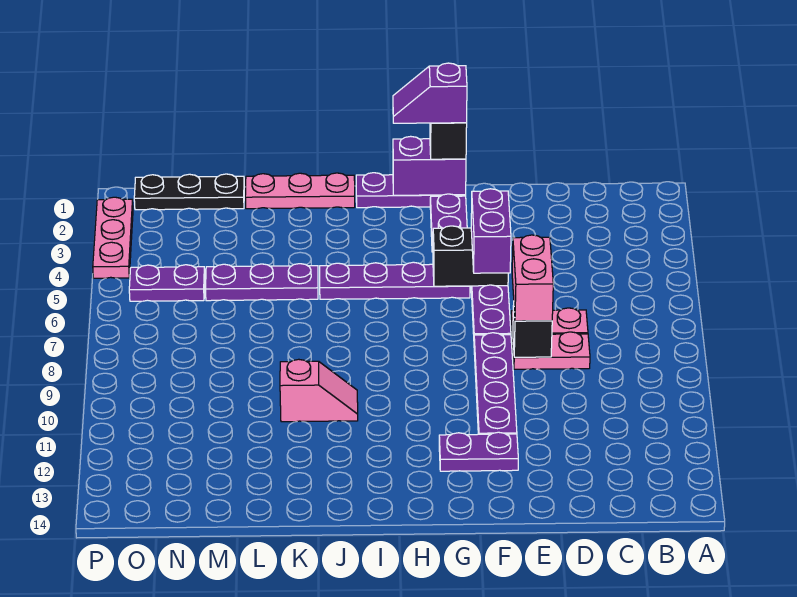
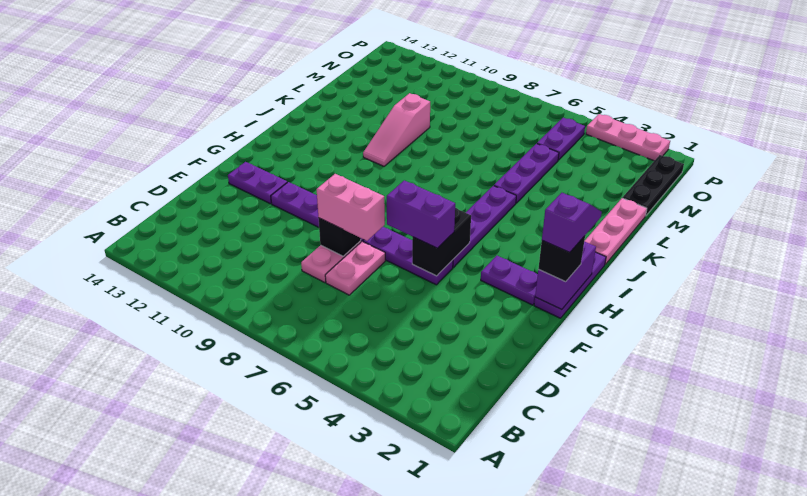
purple plate F12:G12 level 1 -> purple plate F12:F13 level 1
pink slope J10:K10 level 1 top K -> pink slope J10:L10 level 1 top L

